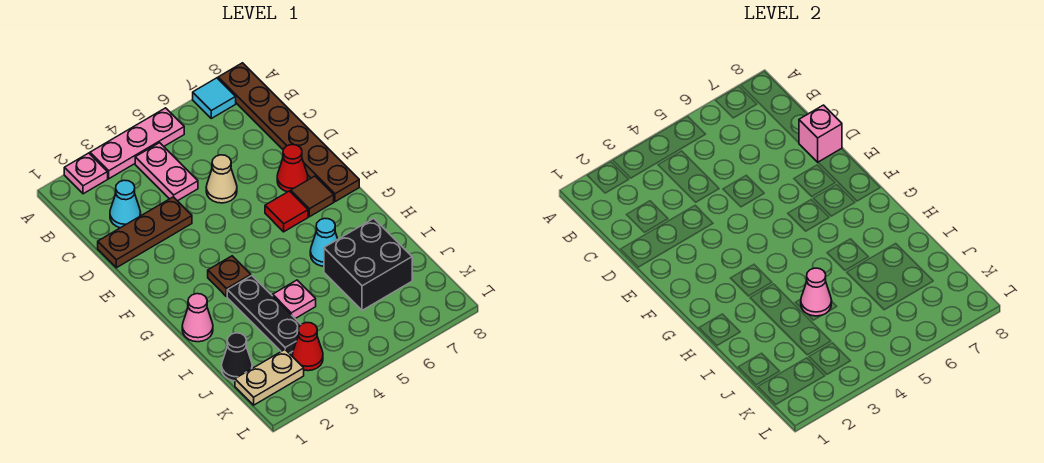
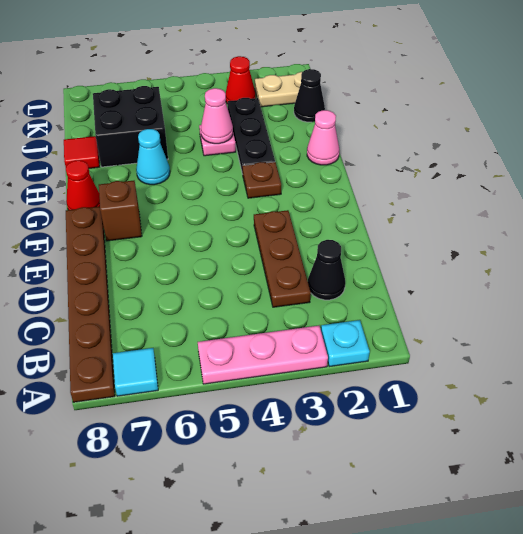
pink plate A2 level 1 -> cyan plate A2 level 1
pink plate B4:C4 level 1 -> none
cyan cone C2 level 1 -> black cone C2 level 1
brown plate D1:D3 level 1 -> brown plate C3:E3 level 1
tan cone D5 level 1 -> none
pink brick D8 level 2 -> none
red cone E7 level 1 -> red cone G8 level 1
red tile F6 level 1 -> red tile I8 level 1
brown tile F7 level 1 -> brown brick F7 level 1

